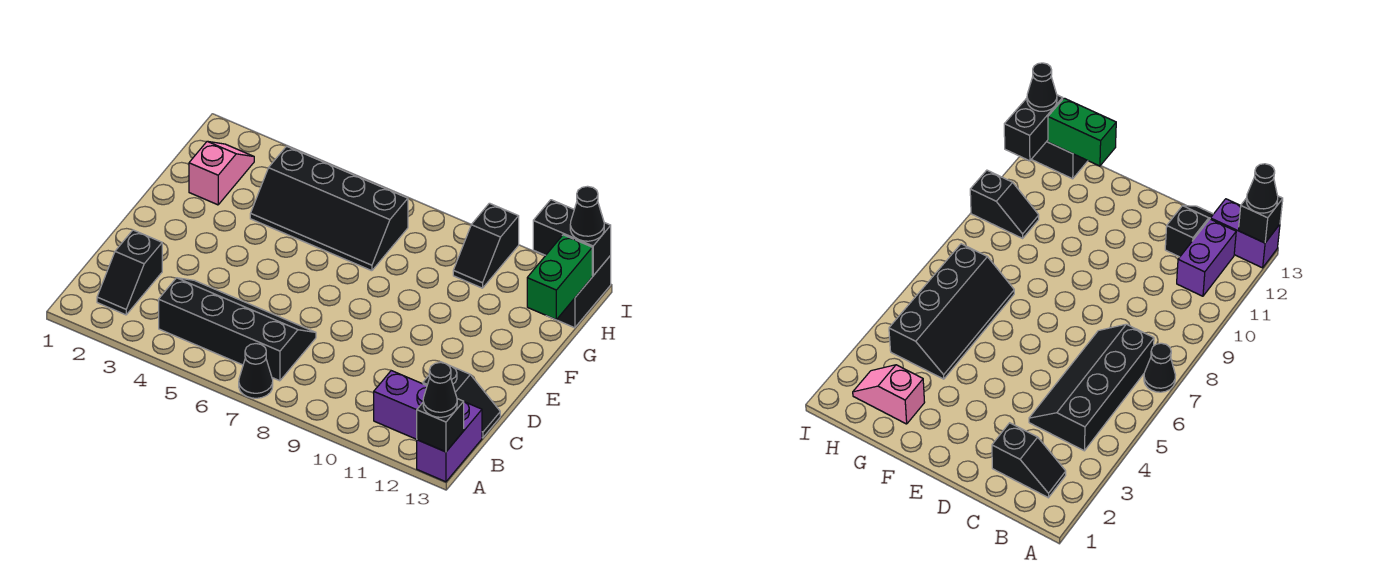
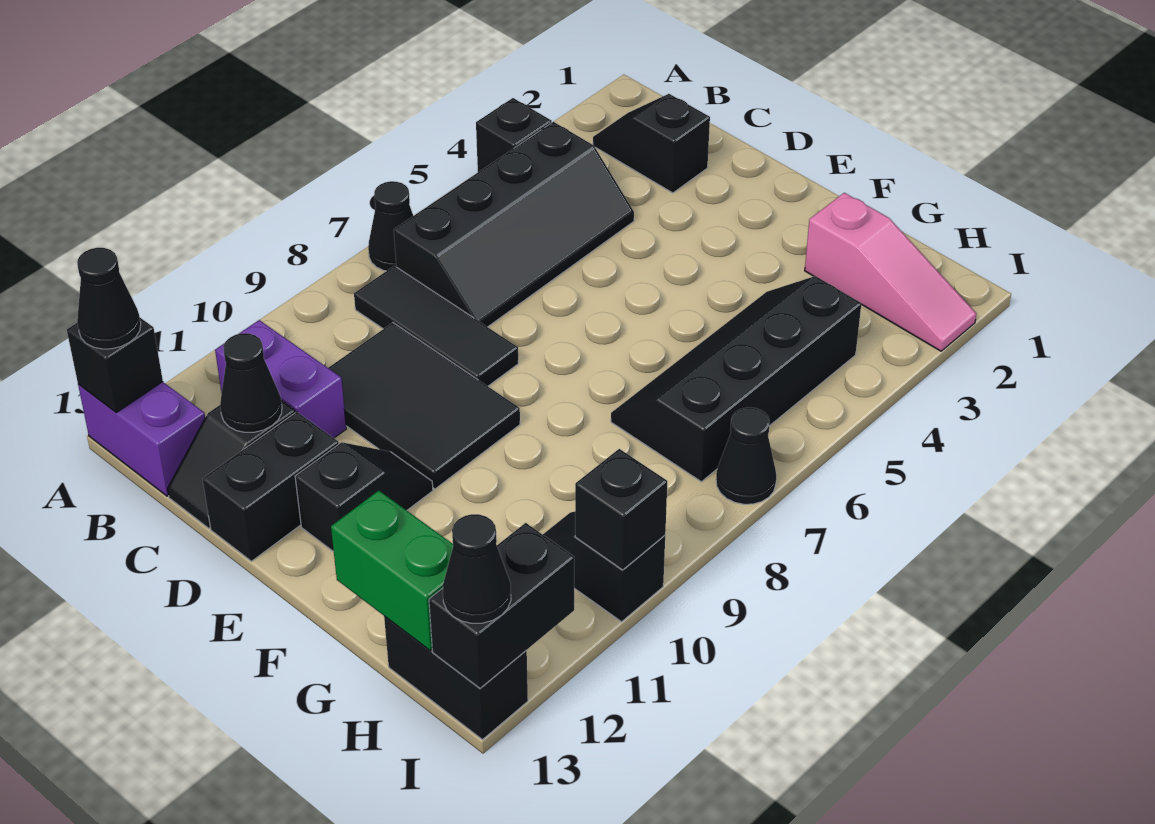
none -> black brick A4 level 1
none -> black tile B8:D8 level 1
purple brick B11:B12 level 1 -> purple brick B11:C11 level 1
none -> black tile C9:E10 level 1
none -> black cone C12 level 2
none -> black brick D12:D13 level 1
none -> black slope E11:E12 level 1 top 12
pink slope G2:H2 level 1 top G -> pink slope G2:I2 level 1 top G
none -> black cone I7 level 1
none -> black brick I10 level 2

